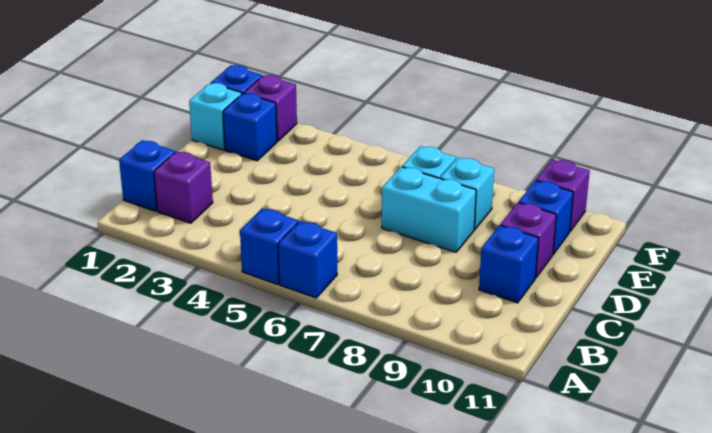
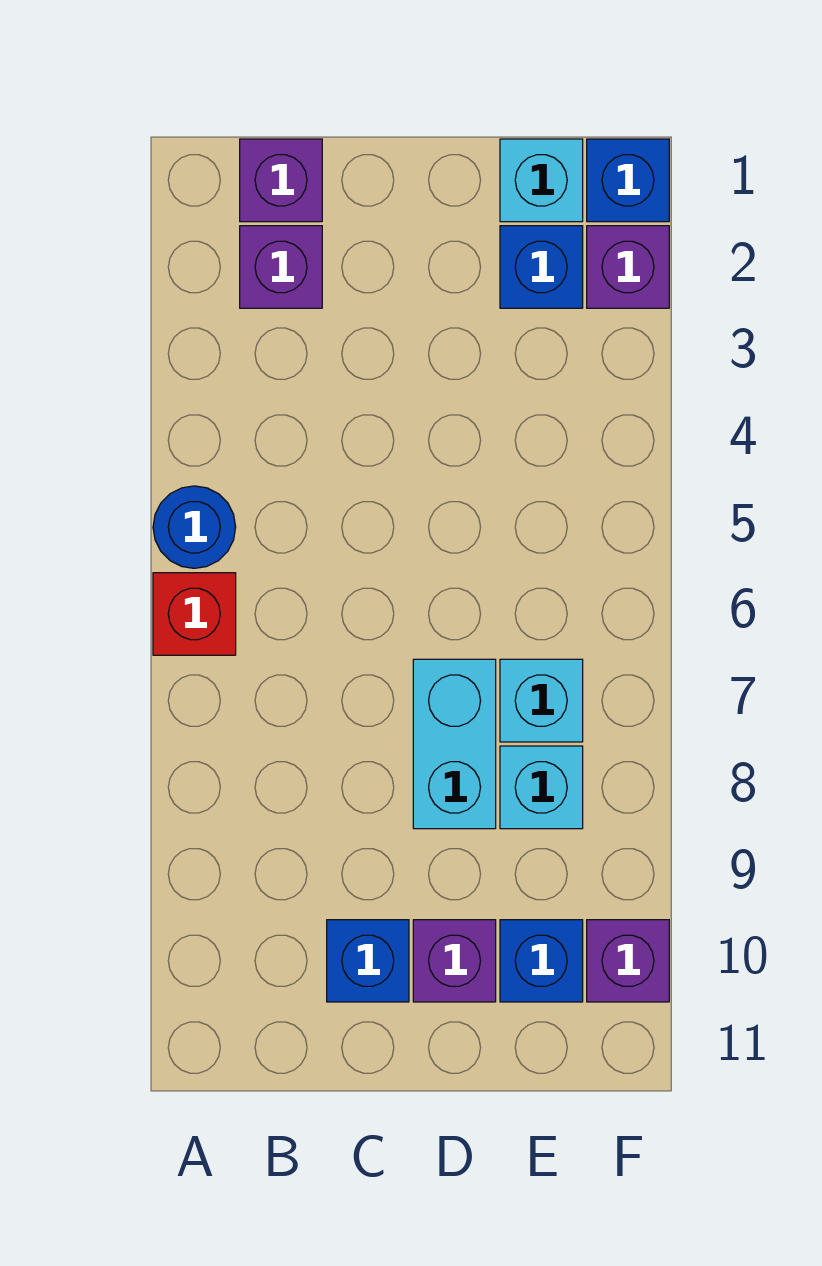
blue brick A5 level 1 -> blue round brick A5 level 1
blue brick A6 level 1 -> red brick A6 level 1
blue brick B1 level 1 -> purple brick B1 level 1

